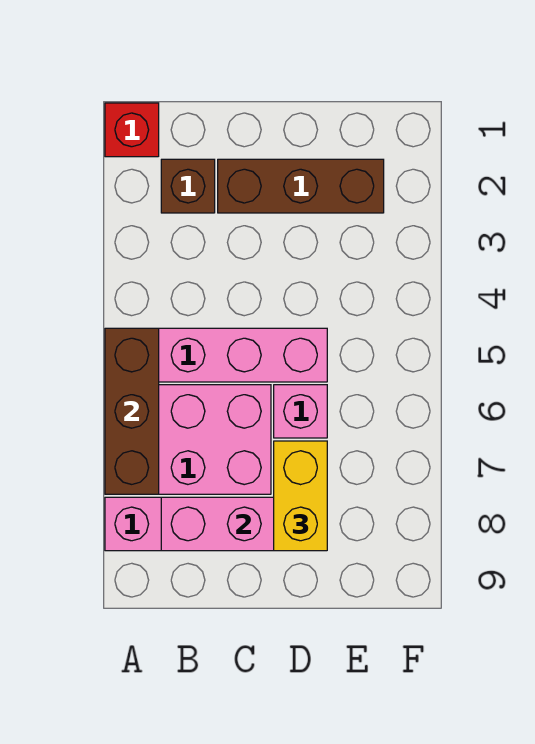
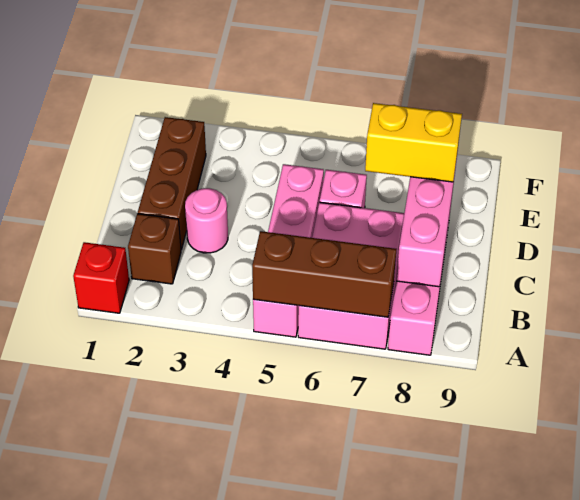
none -> pink round brick C3 level 1

